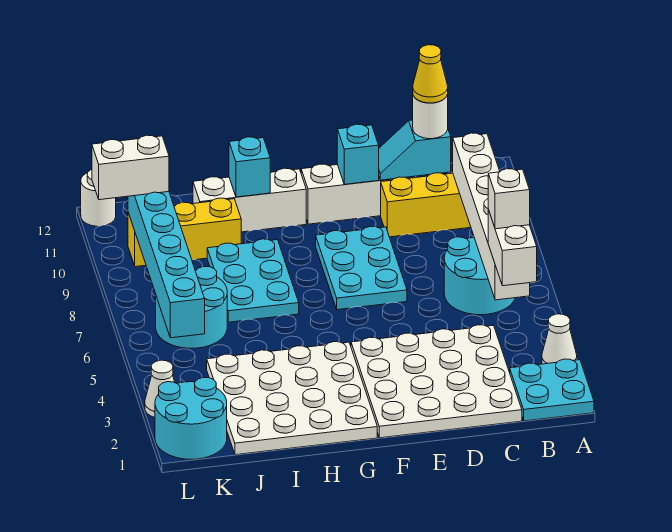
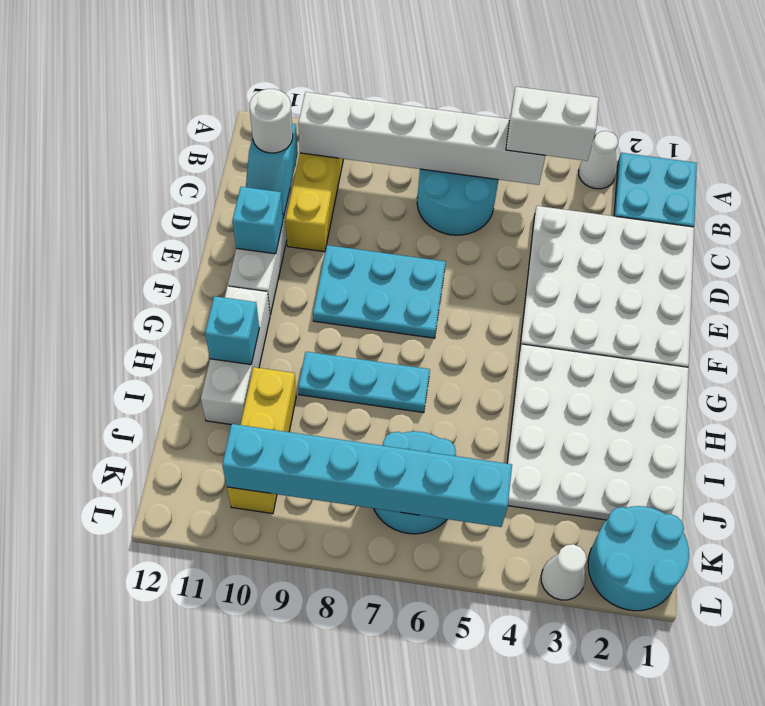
white brick B5 level 4 -> none
yellow cone C11 level 4 -> none
cyan plate H7:I9 level 1 -> cyan plate H7:H9 level 1
white brick K10:L10 level 3 -> none
white round brick L12 level 1 -> none

